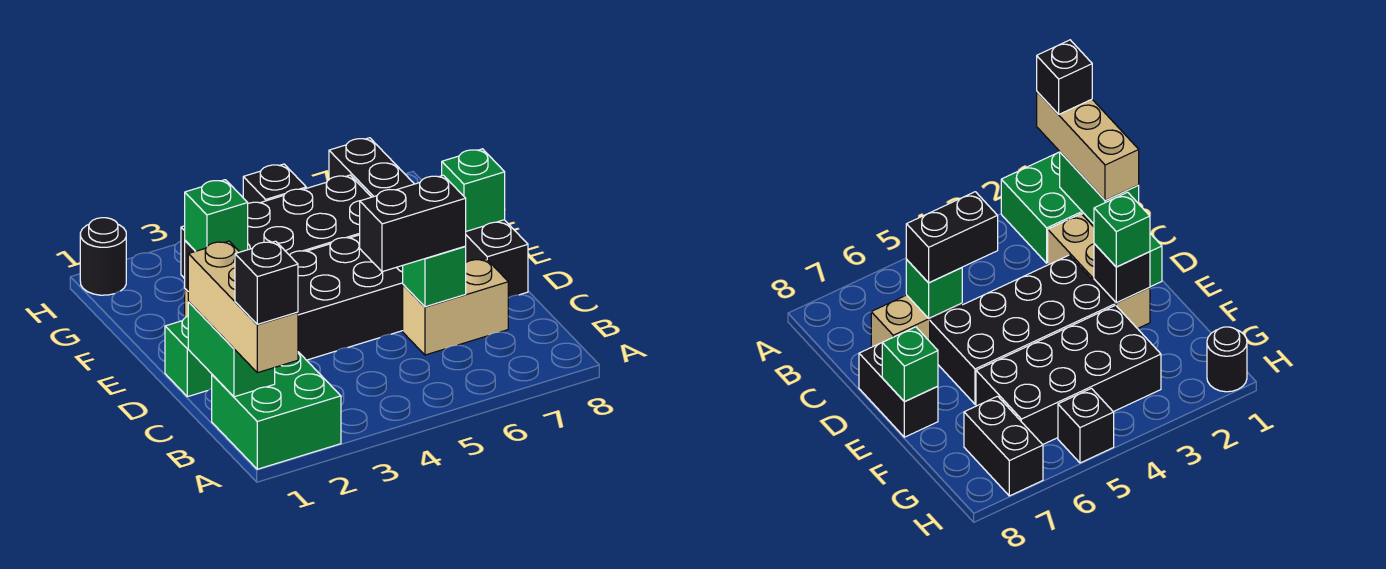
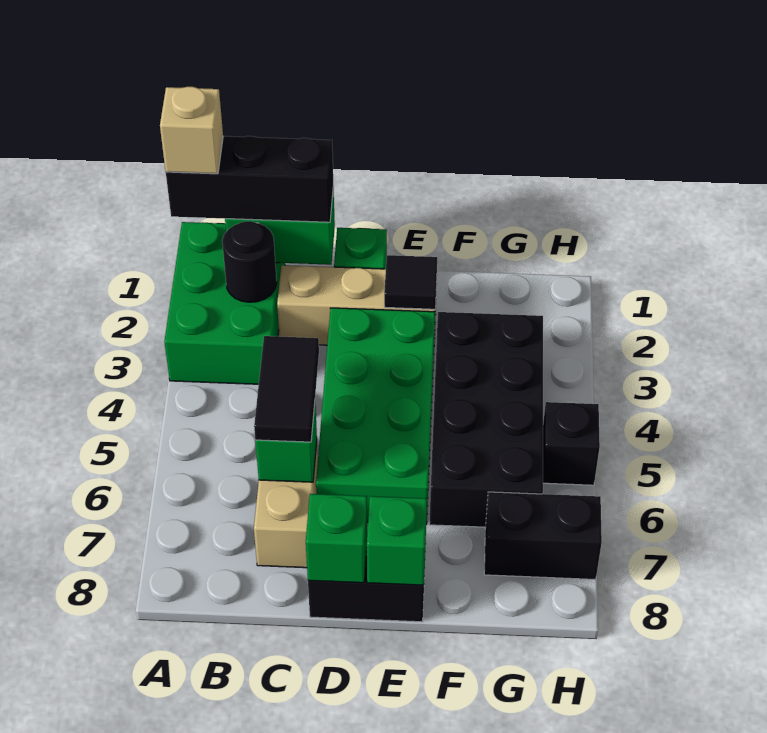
green brick A1:B2 level 1 -> green brick A1:B3 level 1
tan brick A1:C1 level 3 -> black brick A1:C1 level 3
black brick A1 level 4 -> tan brick A1 level 4
black brick C5:C6 level 3 -> black tile C5:C6 level 3
black brick D3:E6 level 1 -> green brick D3:E6 level 1
black brick E2 level 2 -> black tile E2 level 2
green brick E2 level 3 -> green brick D8 level 2
black round brick H1 level 1 -> black round brick B2 level 2

